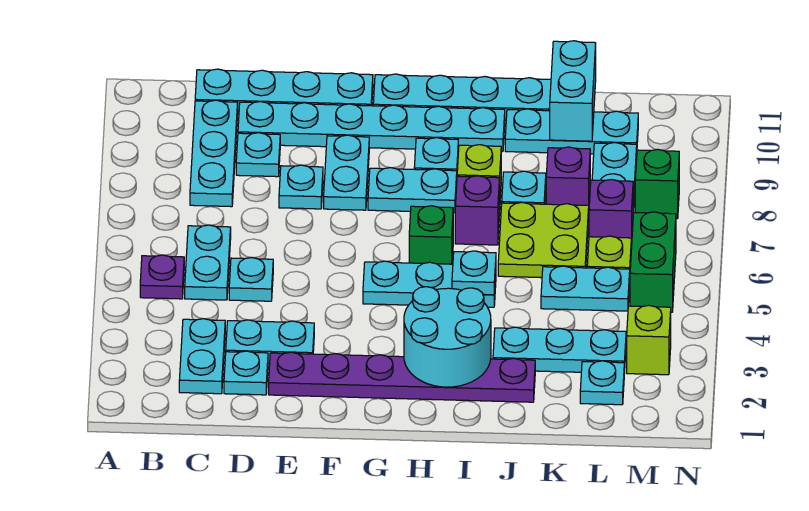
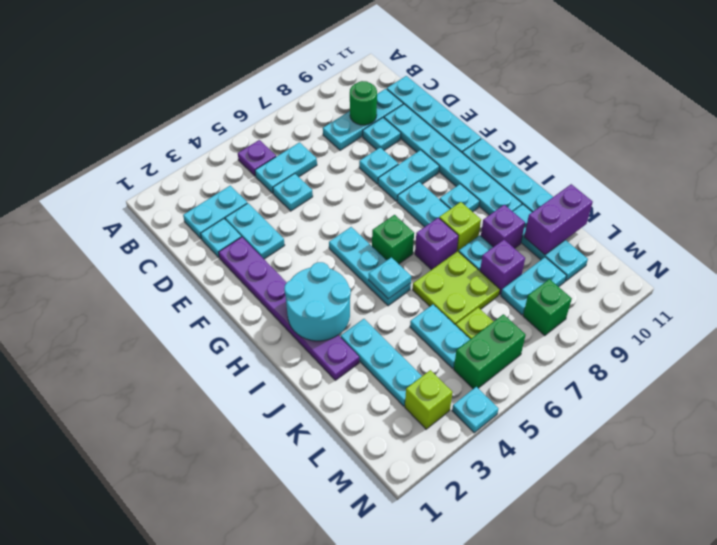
none -> green round brick C9 level 2
cyan brick K10:K11 level 2 -> purple brick K10:K11 level 2
cyan plate L2 level 1 -> cyan plate N4 level 1
purple brick L7 level 1 -> purple brick J9 level 1

